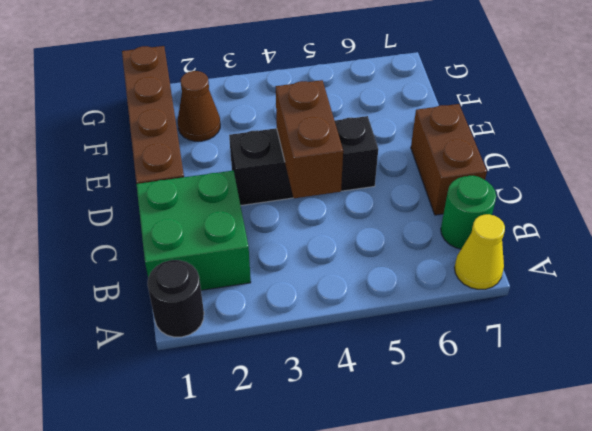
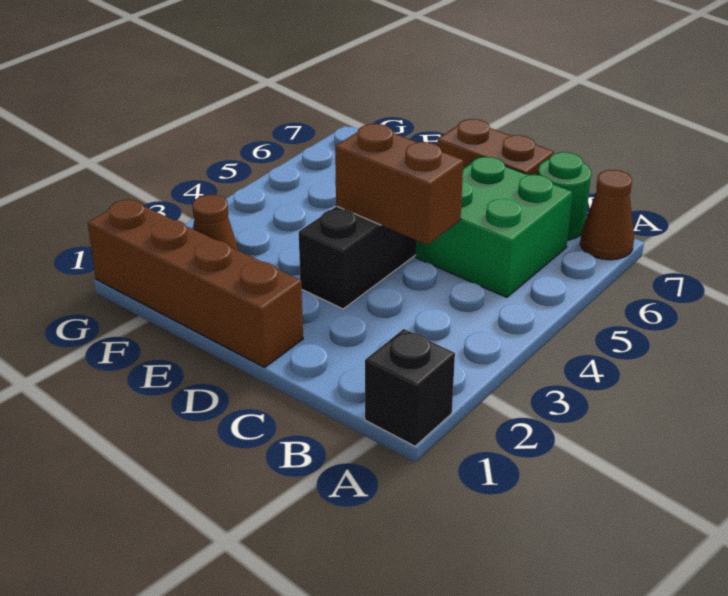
black round brick A1 level 1 -> black brick A1 level 1
yellow cone A7 level 1 -> brown cone A7 level 1
green brick B1:C2 level 1 -> green brick B5:C6 level 1

